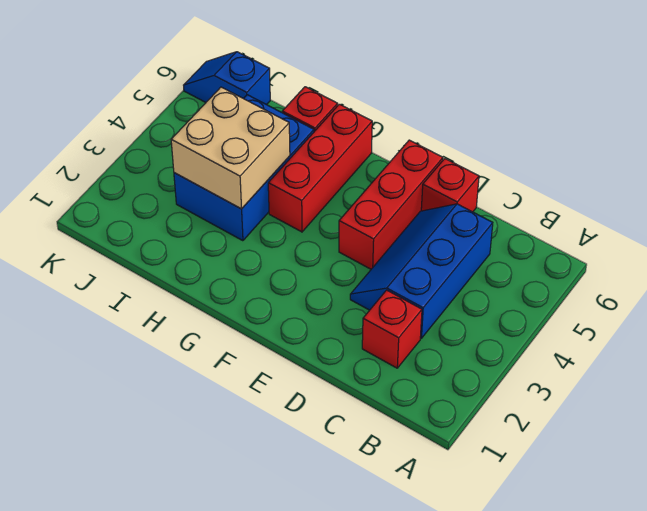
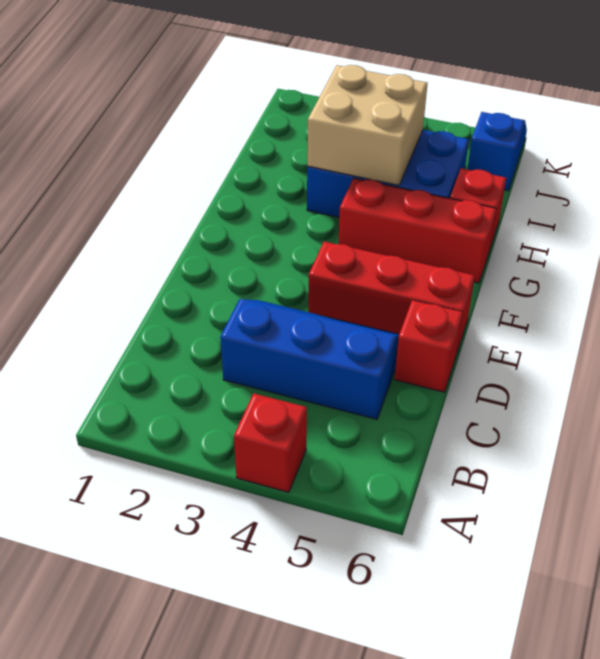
red brick C2 level 1 -> red brick A4 level 1

